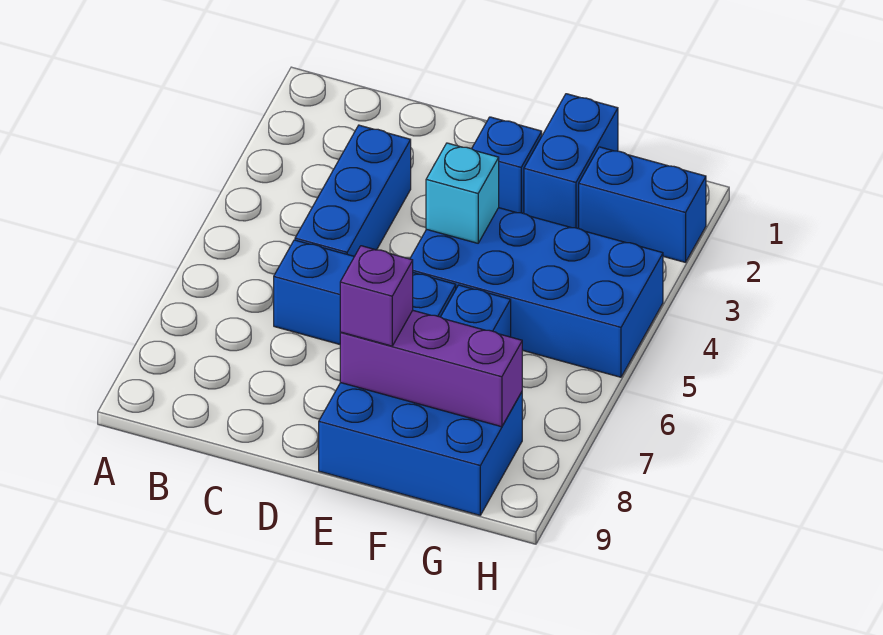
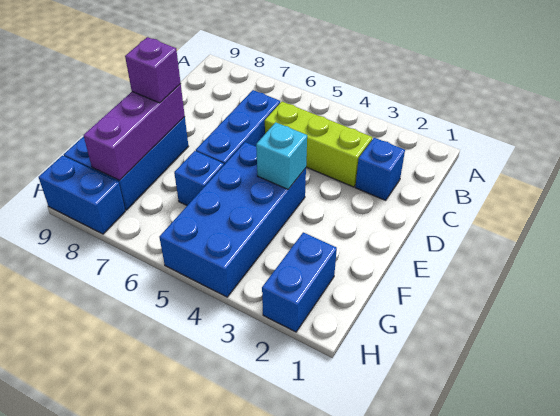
blue brick C3:C5 level 1 -> lime brick C3:C5 level 1
blue brick E2 level 1 -> blue brick C2 level 1
blue brick F1:F2 level 1 -> blue brick H8:H9 level 1

